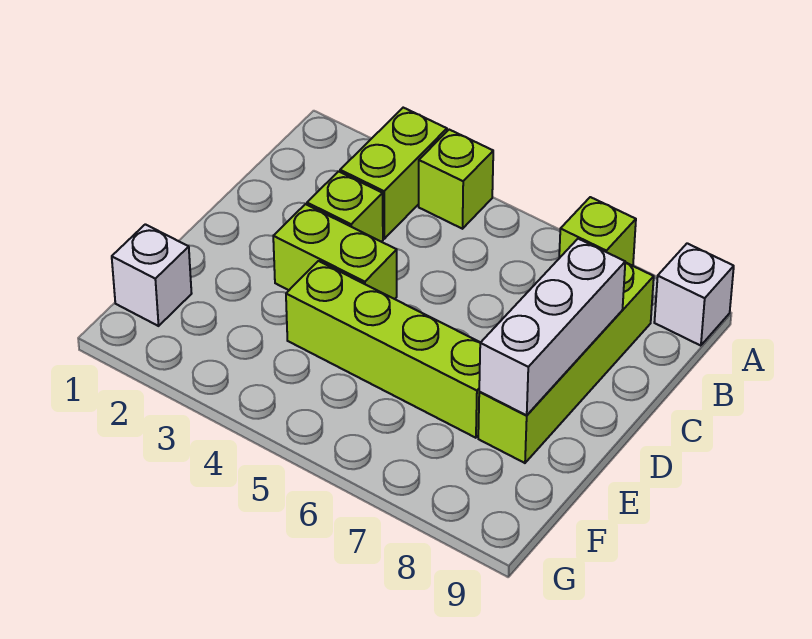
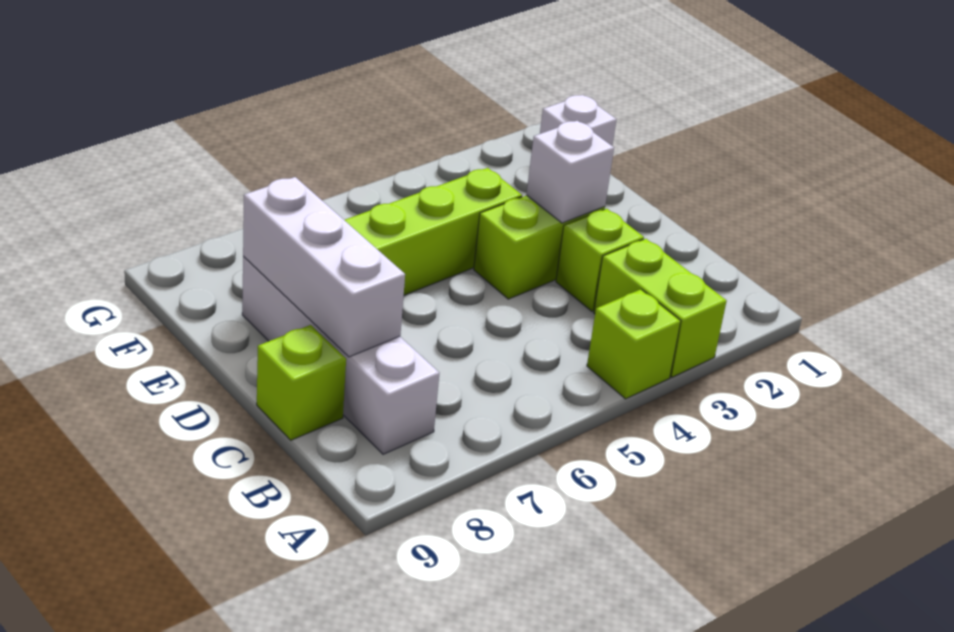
lime brick A7 level 1 -> lime brick C9 level 1
white brick A9 level 1 -> white brick D3 level 2
lime brick B8:E8 level 1 -> white brick B8:E8 level 1

